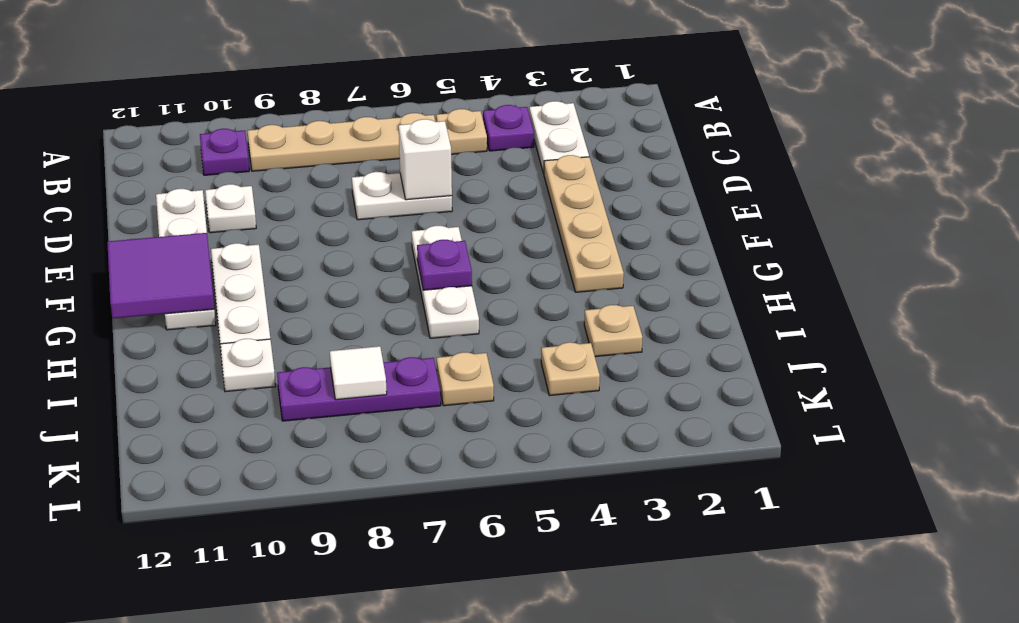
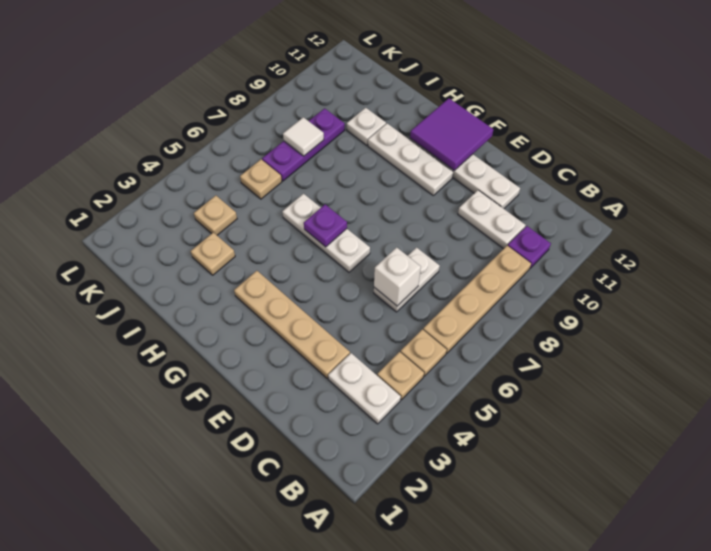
purple plate B4 level 1 -> tan plate B4 level 1
white plate D10 level 1 -> white plate C10:D10 level 1

